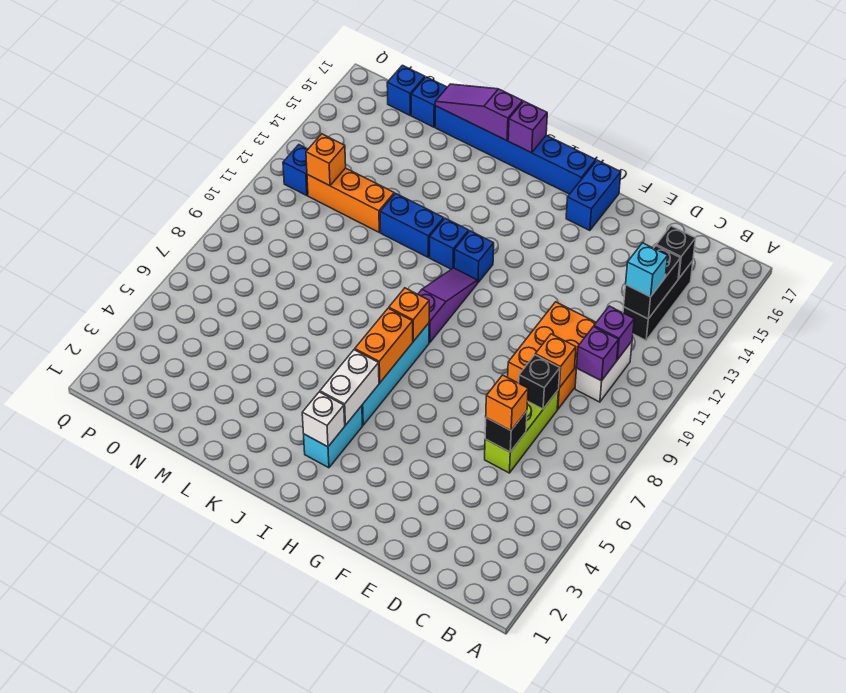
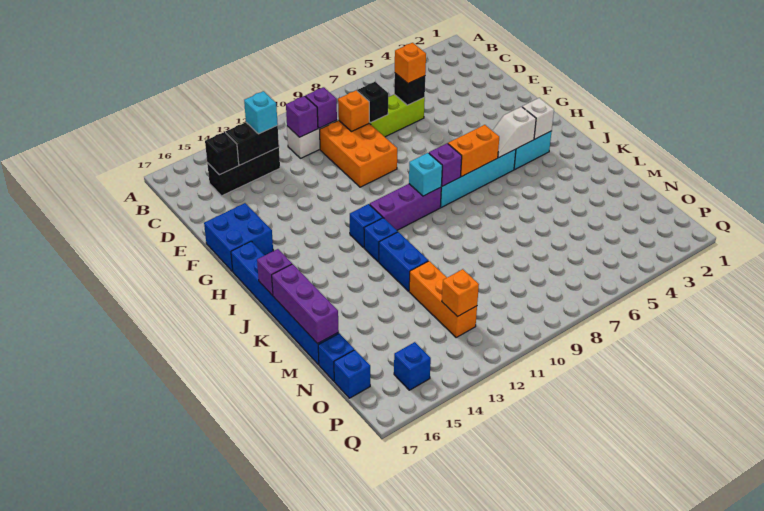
orange brick D9:E11 level 1 -> orange brick D9:F10 level 1
blue brick G16:G17 level 1 -> blue brick F16:G17 level 1
white brick I4:I5 level 2 -> white slope I4:I5 level 2 top 4
orange brick I8 level 2 -> purple brick I8 level 2
purple slope I9:I11 level 1 top 9 -> purple brick I9:I11 level 1
none -> cyan brick I9 level 2
purple slope K17:M17 level 2 top K -> purple brick K17:M17 level 2
blue brick P12 level 1 -> blue brick P15 level 1

